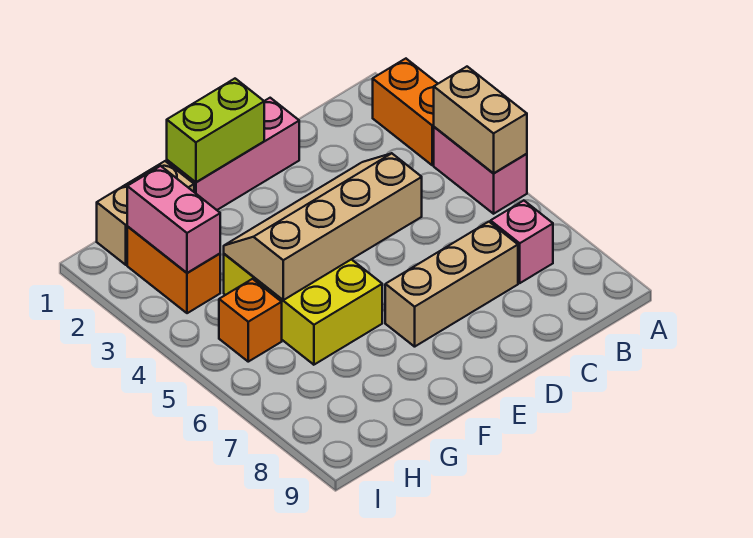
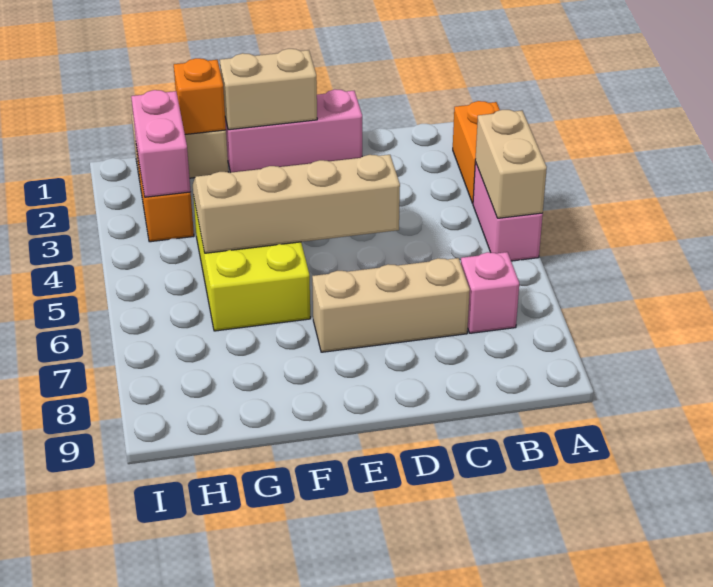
lime brick E1:F1 level 2 -> tan brick E1:F1 level 2
orange brick H5 level 1 -> orange brick G1 level 2

